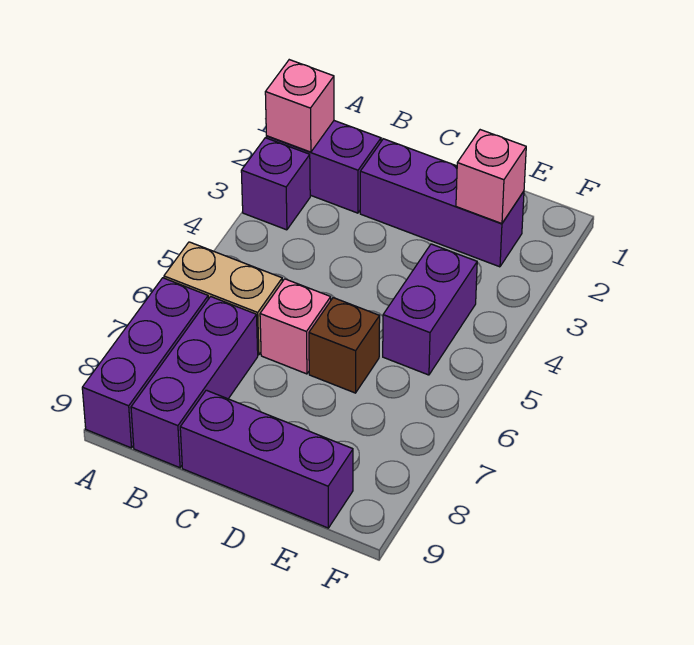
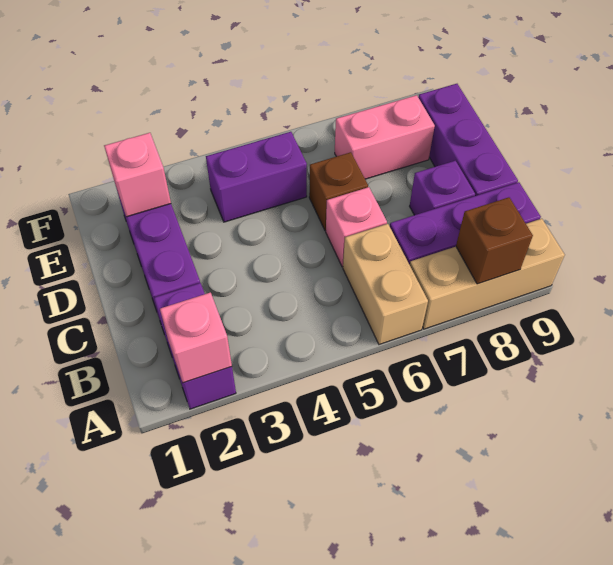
purple brick A3 level 1 -> purple brick C8 level 1
purple brick A7:A9 level 1 -> tan brick A7:A9 level 1
none -> brown brick A8 level 2
none -> pink brick E7:E8 level 1

